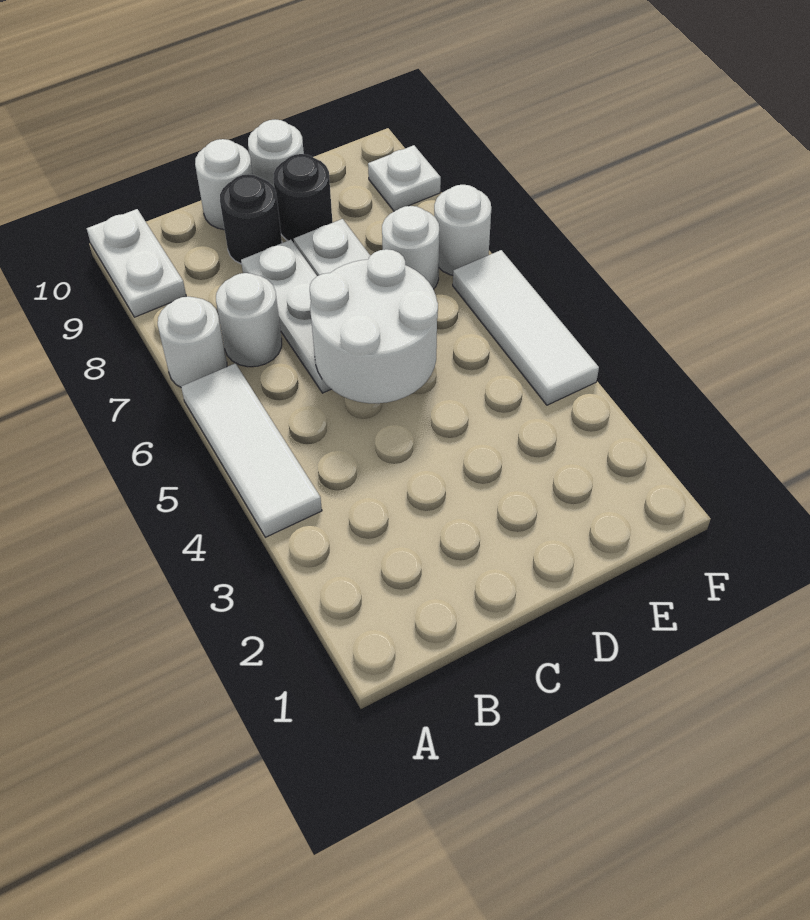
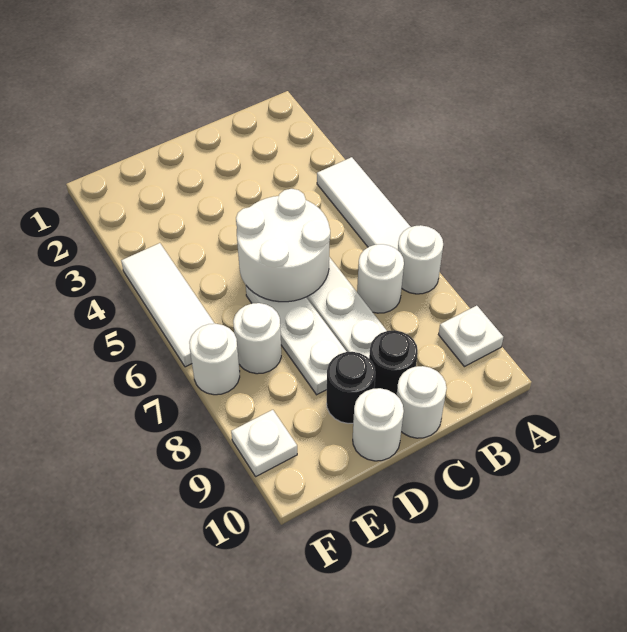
white plate A9:A10 level 1 -> white plate A9 level 1

